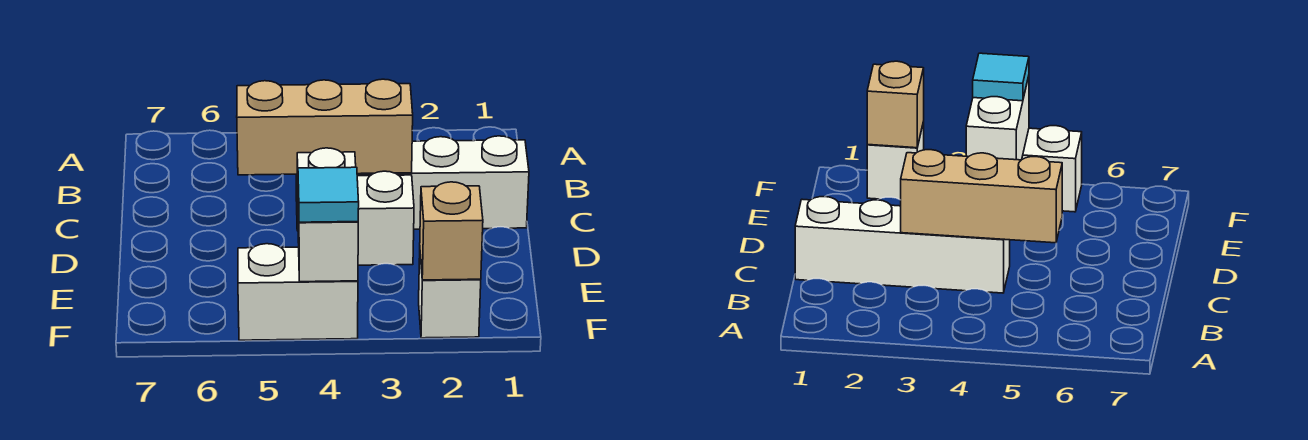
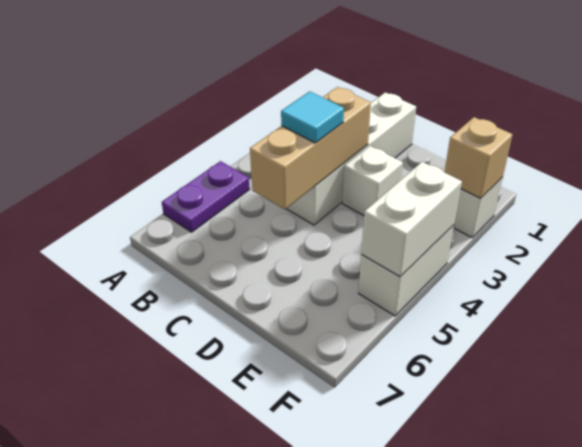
none -> purple plate A5:A6 level 1
white brick E4:F4 level 2 -> white brick F4:F5 level 2
cyan tile F4 level 3 -> cyan tile C4 level 3

